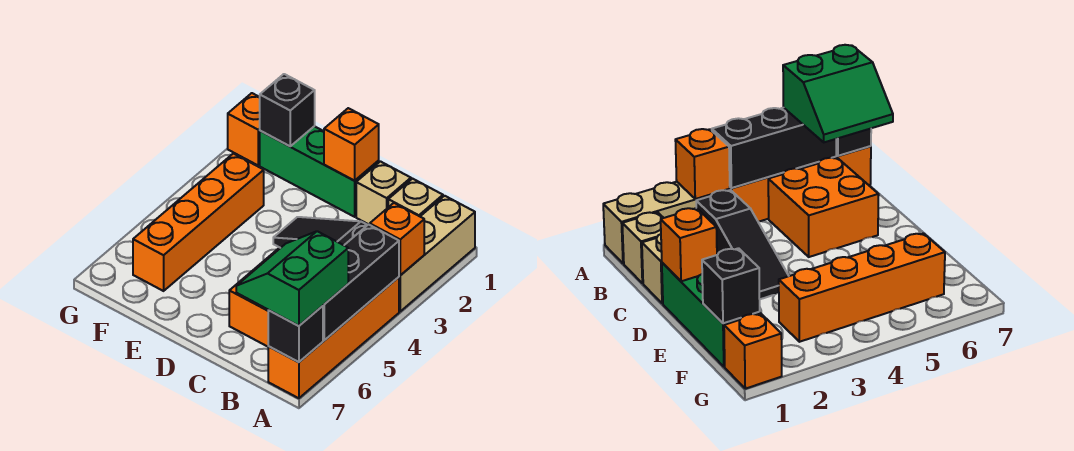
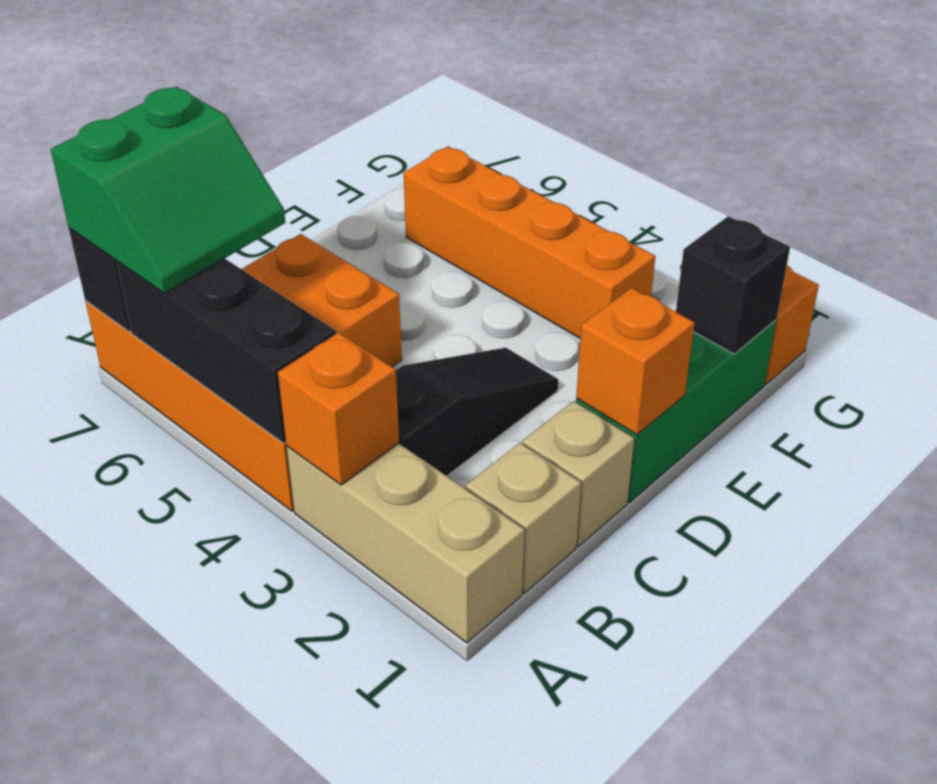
green slope A6:B7 level 3 top A -> green slope A6:B7 level 3 top 7

